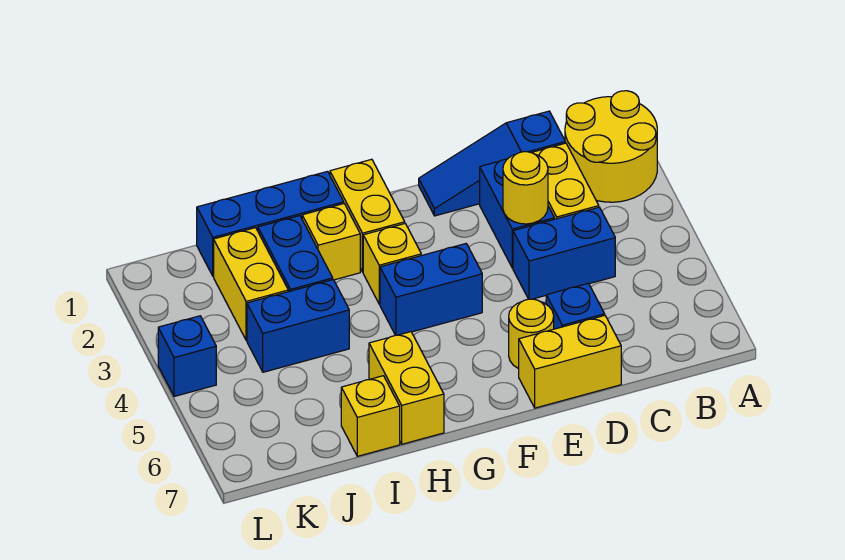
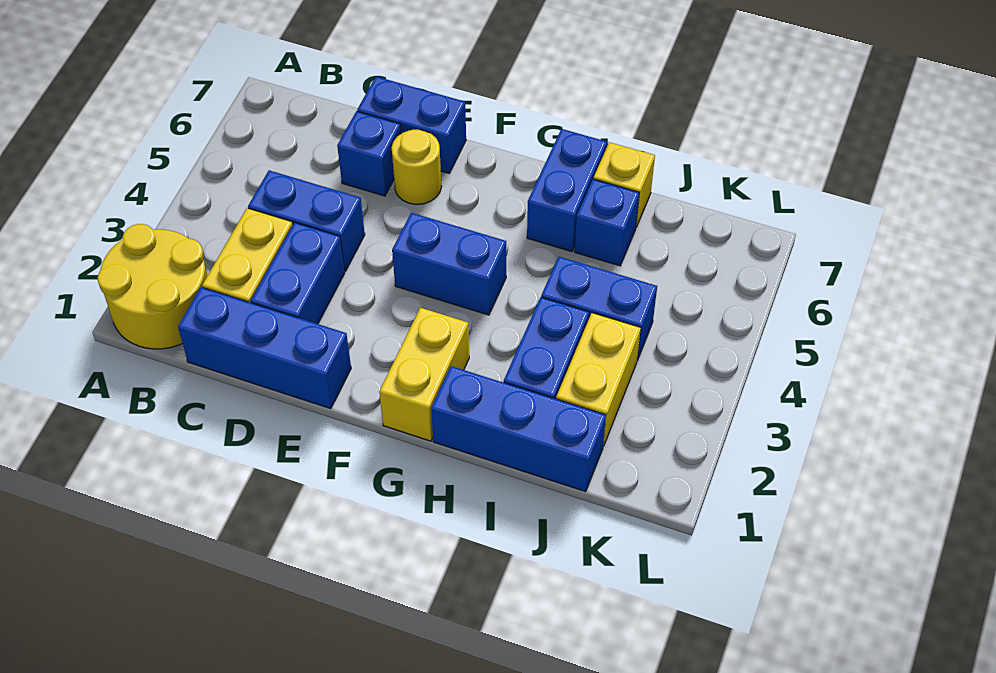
blue slope C1:E1 level 1 top C -> blue brick C1:E1 level 1
yellow round brick D3 level 2 -> none
yellow brick D7:E7 level 1 -> blue brick D7:E7 level 1
yellow brick G3 level 1 -> none
yellow brick H2 level 1 -> none
yellow brick H6:H7 level 1 -> blue brick H6:H7 level 1
blue brick L4 level 1 -> blue brick I6 level 1

